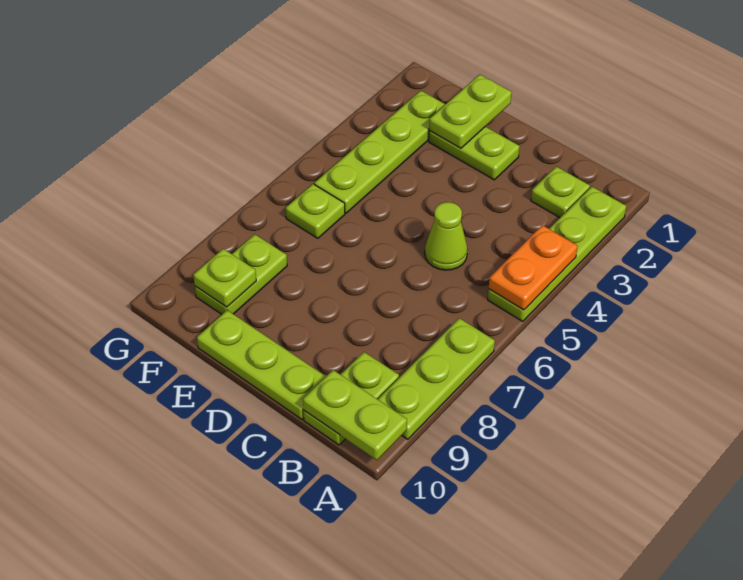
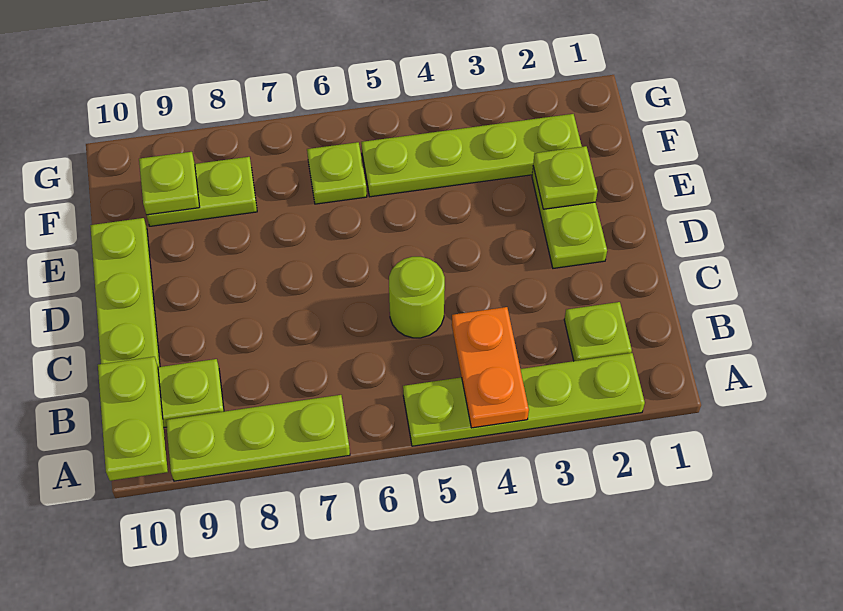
orange plate A4:A5 level 2 -> orange plate A4:B4 level 2
lime cone C5 level 1 -> lime round brick C5 level 1
lime plate E1:E2 level 2 -> lime plate E2 level 2

